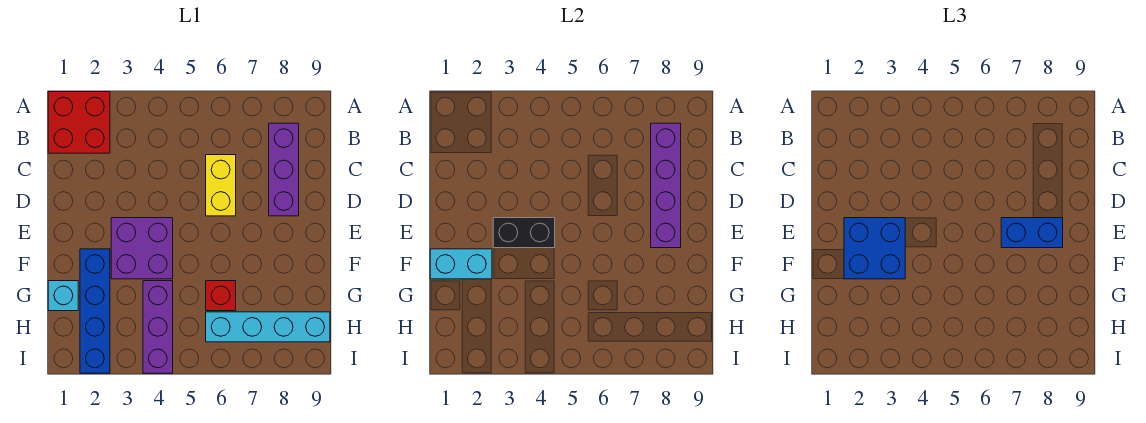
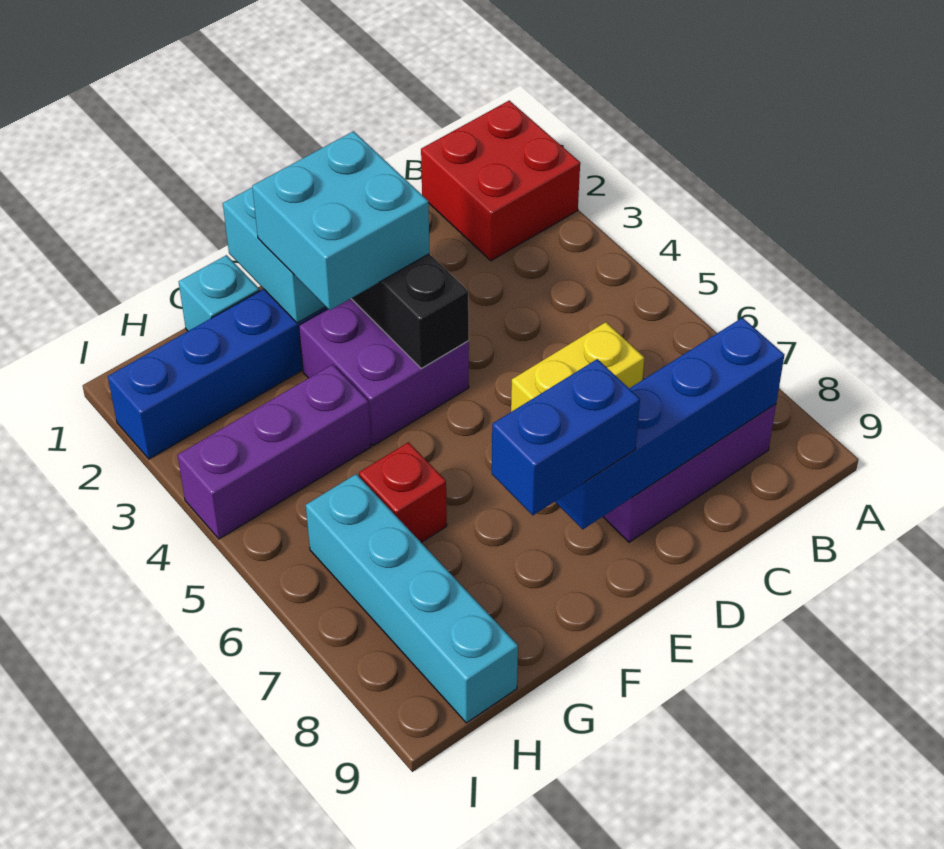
purple brick B8:E8 level 2 -> blue brick B8:E8 level 2
blue brick E2:F3 level 3 -> cyan brick E2:F3 level 3
blue brick E7:E8 level 3 -> blue brick E8:F8 level 3

